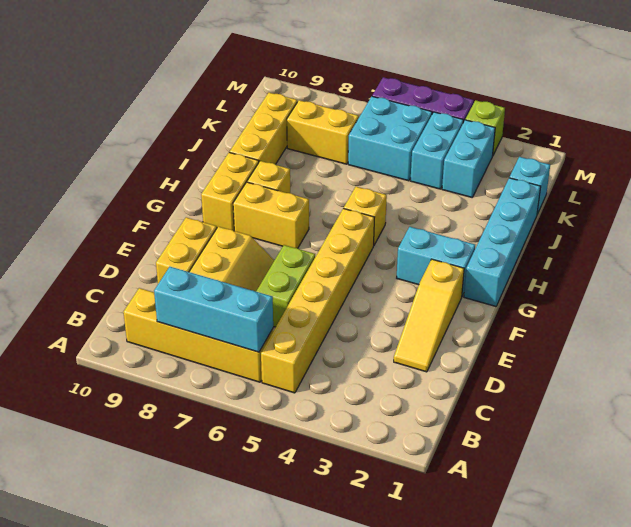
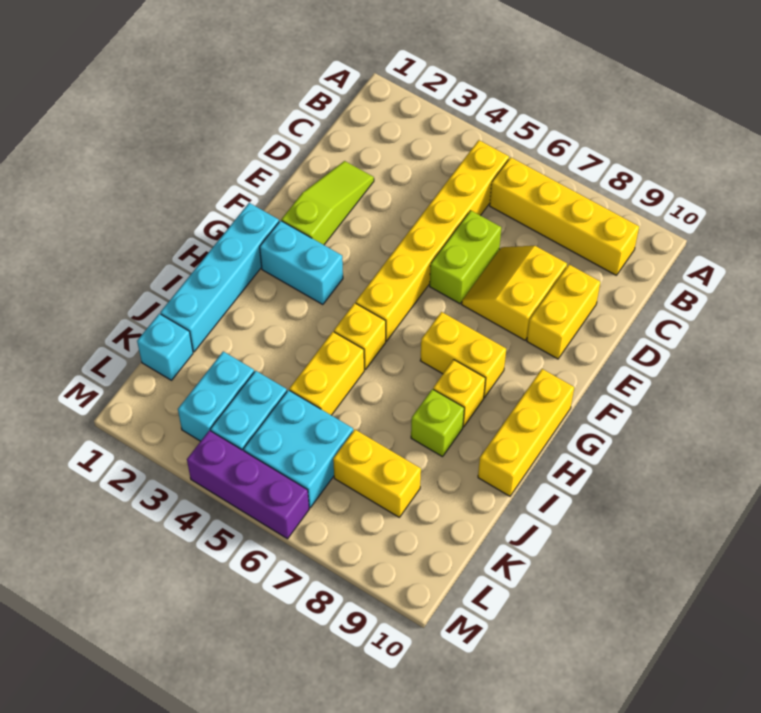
cyan brick B6:B8 level 2 -> none
yellow slope D2:F2 level 1 top F -> lime slope D2:F2 level 1 top F
yellow brick G9:H9 level 1 -> yellow brick I5:J5 level 1
yellow brick I9:K9 level 1 -> yellow brick G10:I10 level 1
lime brick M3 level 1 -> lime brick I8 level 1

